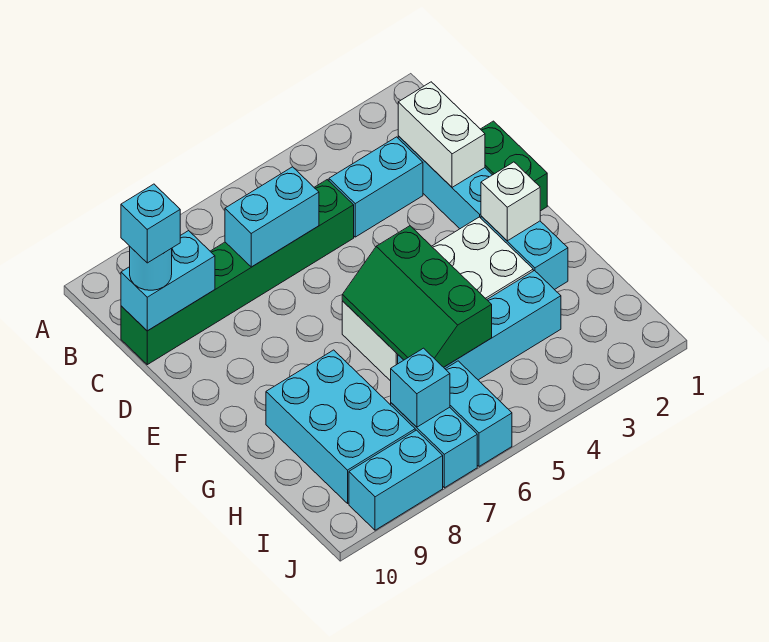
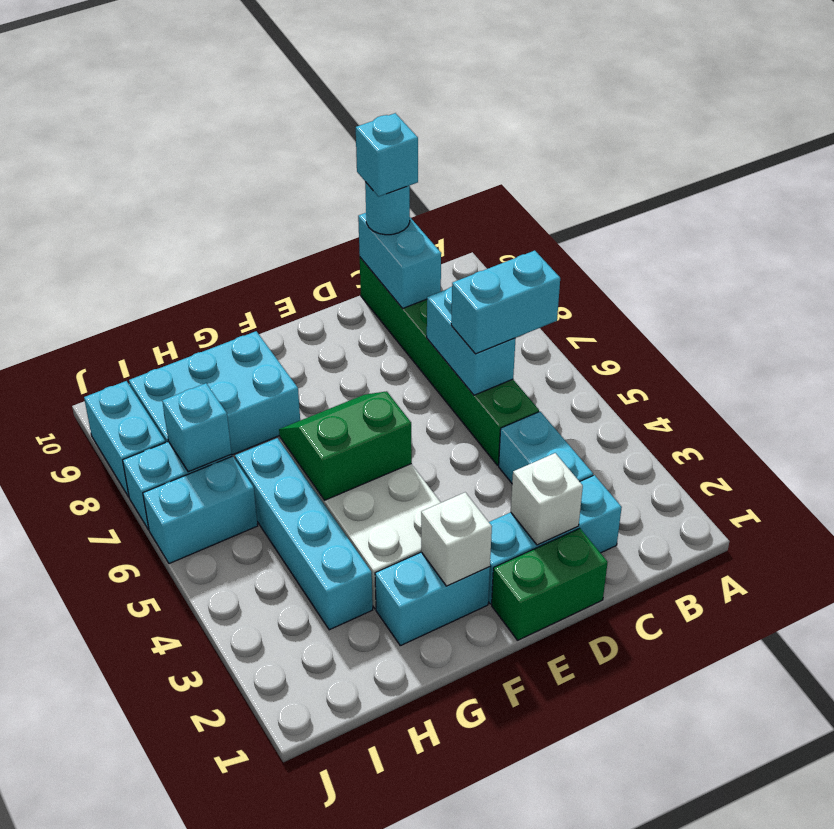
none -> cyan brick B6:C6 level 3
white brick C2:D2 level 2 -> white brick D2 level 2
green slope F5:H6 level 2 top 5 -> green slope F5:G6 level 2 top 5

